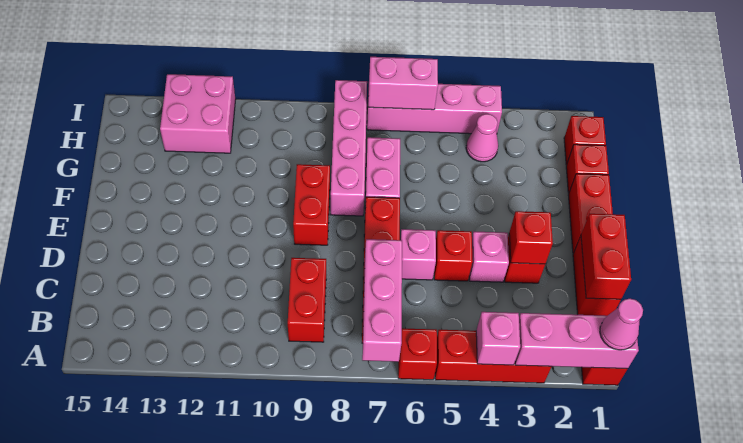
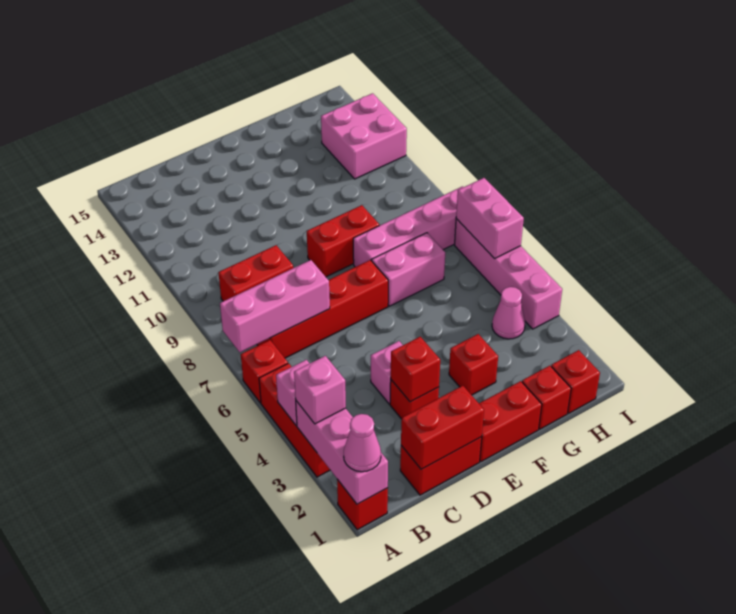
red brick D5 level 1 -> red brick F3 level 1
pink brick D6 level 1 -> pink brick A3 level 3

